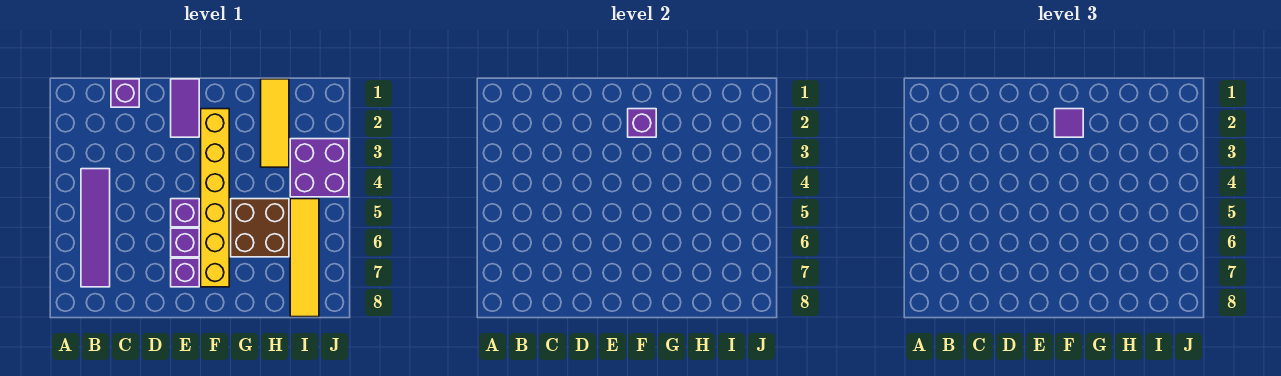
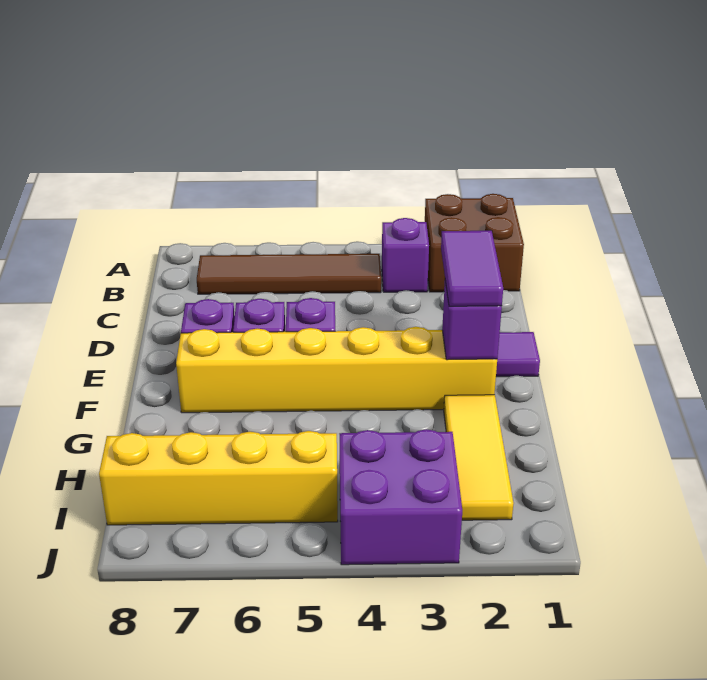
purple tile B4:B7 level 1 -> brown tile B4:B7 level 1
purple brick C1 level 1 -> purple brick B3 level 1
purple tile F2 level 3 -> purple tile E2:F2 level 3
brown brick G5:H6 level 1 -> brown brick A1:B2 level 1
yellow tile H1:H3 level 1 -> yellow tile G2:I2 level 1
yellow tile I5:I8 level 1 -> yellow brick I5:I8 level 1

